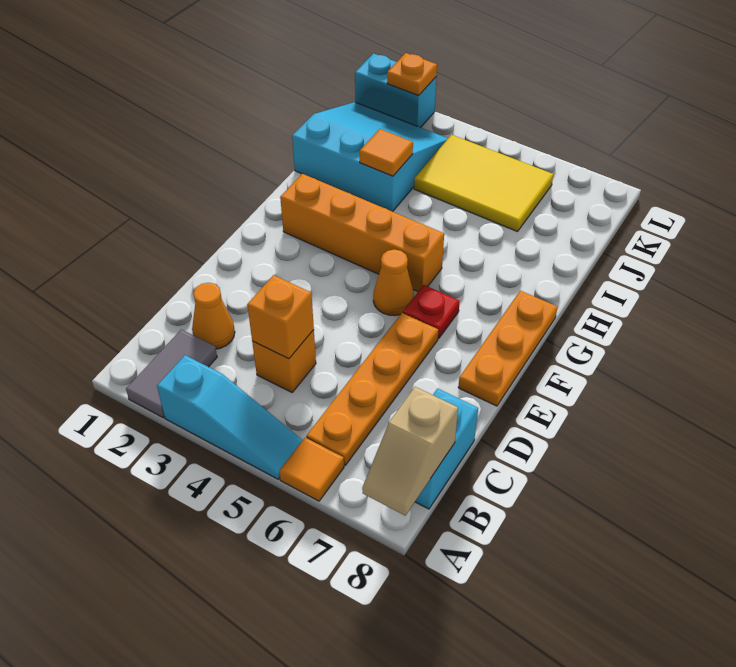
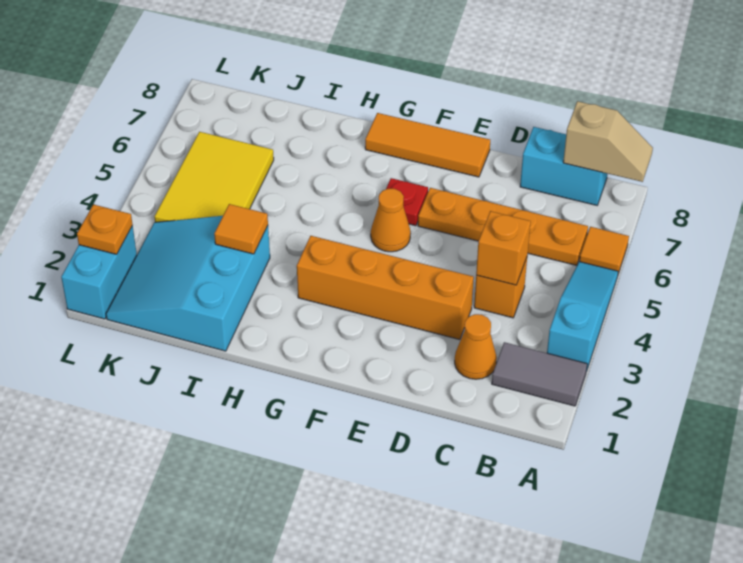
orange plate E8:G8 level 1 -> orange tile E8:G8 level 1
orange brick G2:G5 level 1 -> orange brick D3:G3 level 1

